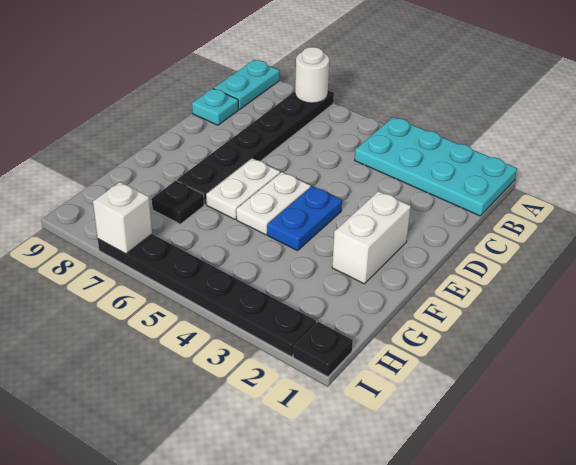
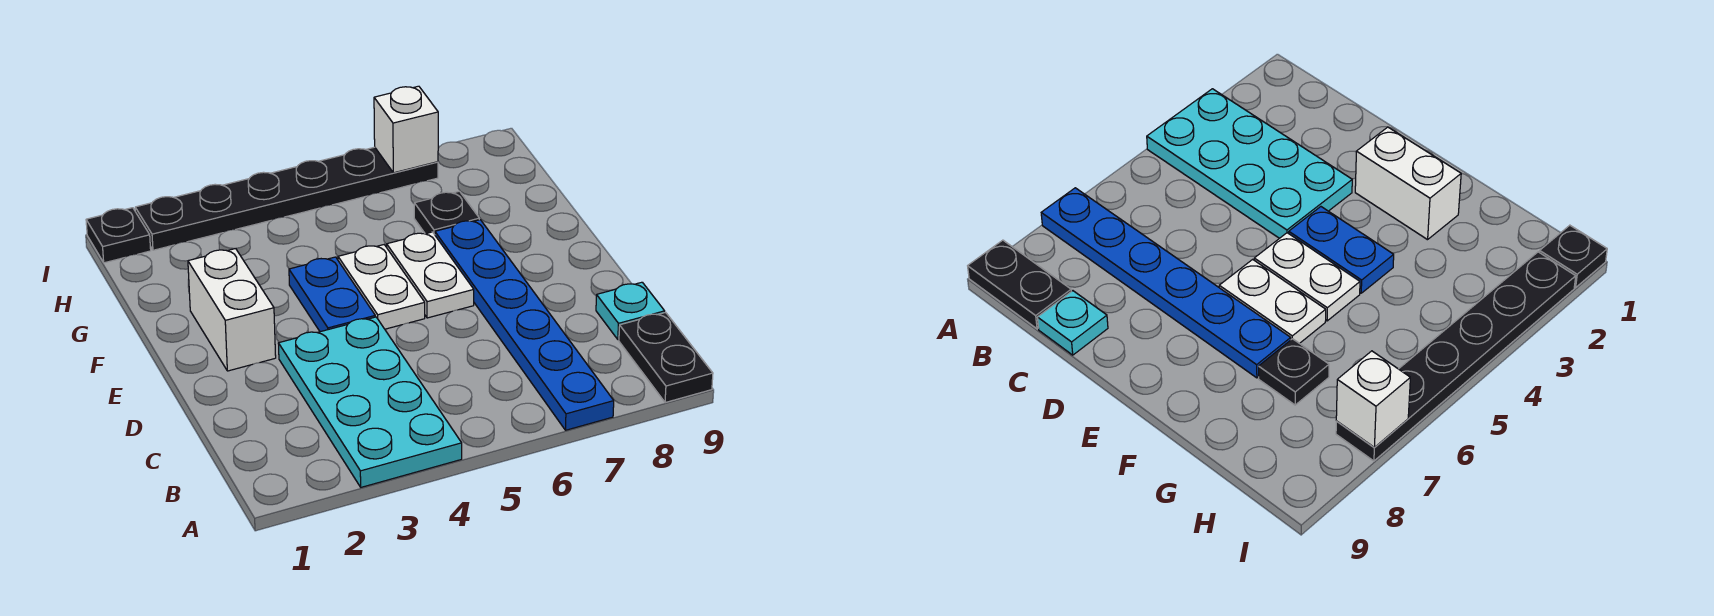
cyan plate A1:B4 level 1 -> cyan plate A3:D4 level 1
black plate A7:F7 level 1 -> blue plate A7:F7 level 1
white round brick A7 level 2 -> none
cyan plate A9:B9 level 1 -> black plate A9:B9 level 1

